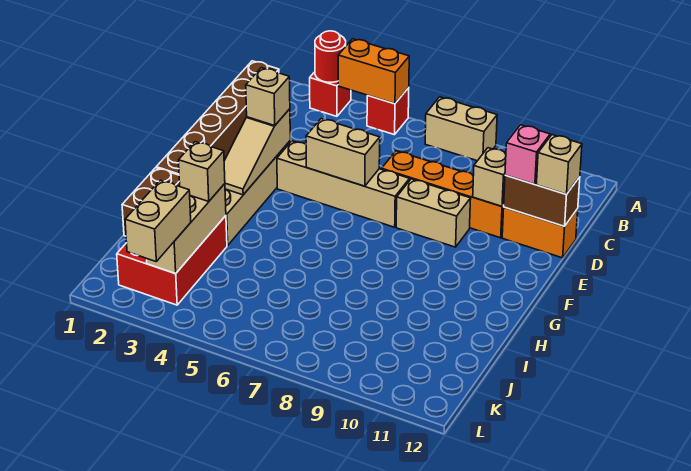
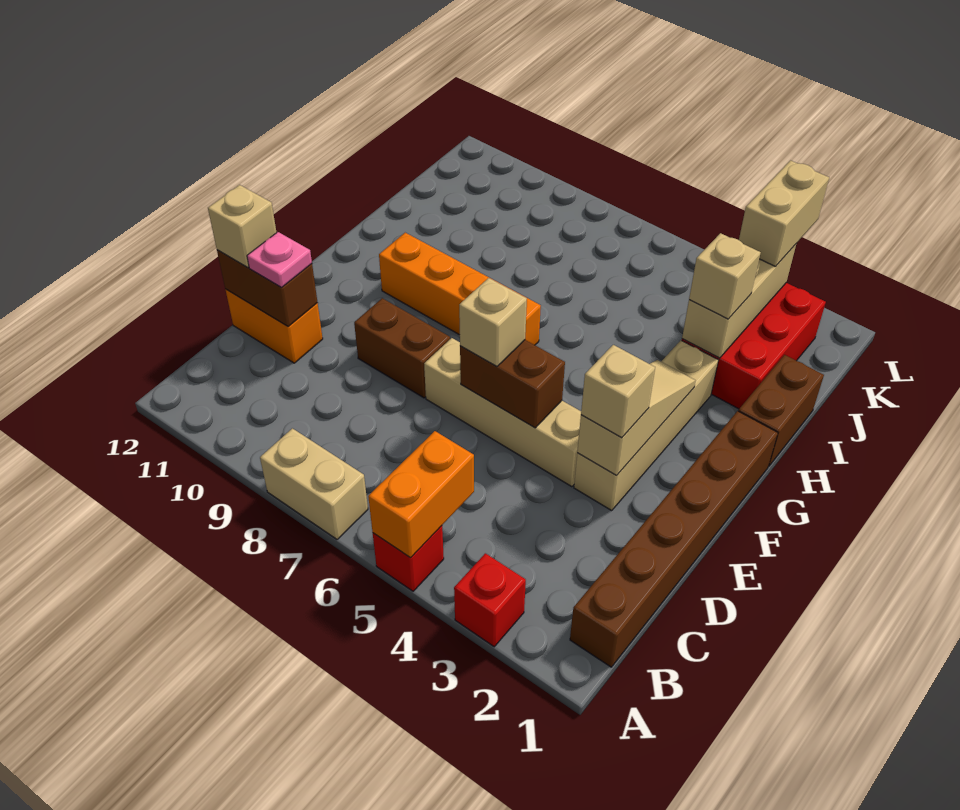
red round brick A3 level 2 -> none
orange brick A4:A5 level 2 -> orange brick A5:B5 level 2
orange brick D7:D10 level 1 -> orange brick G7:G10 level 1
tan brick D10 level 2 -> tan brick E6 level 3
pink brick D11 level 3 -> pink plate D11 level 3
tan brick E5:E6 level 2 -> brown brick E5:E6 level 2
tan brick E8:E9 level 1 -> brown brick E8:E9 level 1

